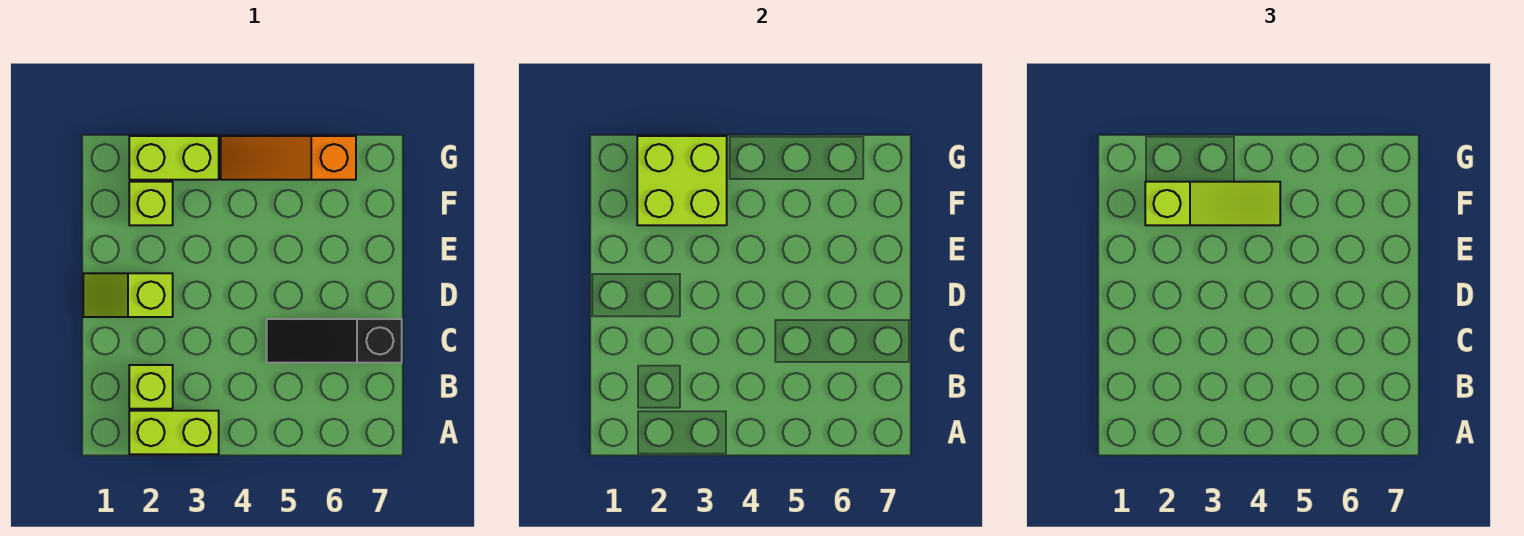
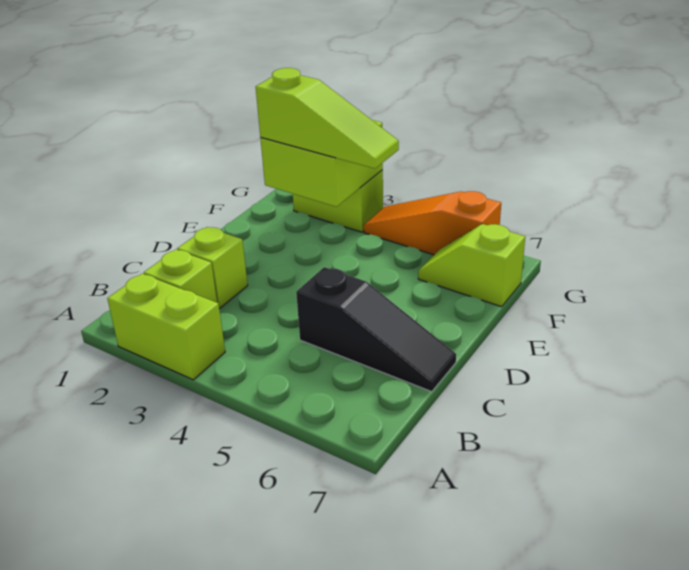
black slope C5:C7 level 1 top 7 -> black slope C5:C7 level 1 top 5
lime slope D1:D2 level 1 top 2 -> lime slope F6:F7 level 1 top 7
lime brick F2 level 1 -> lime brick C2 level 1

